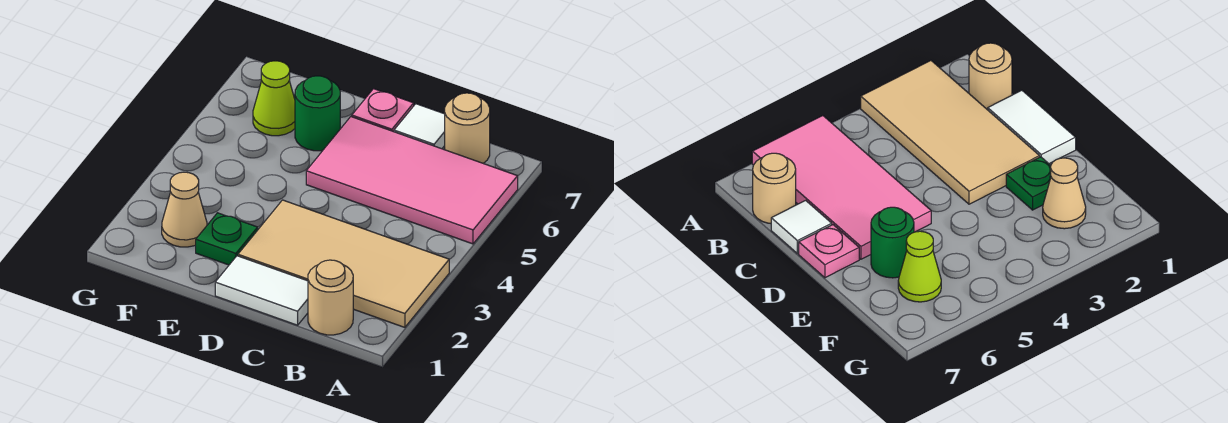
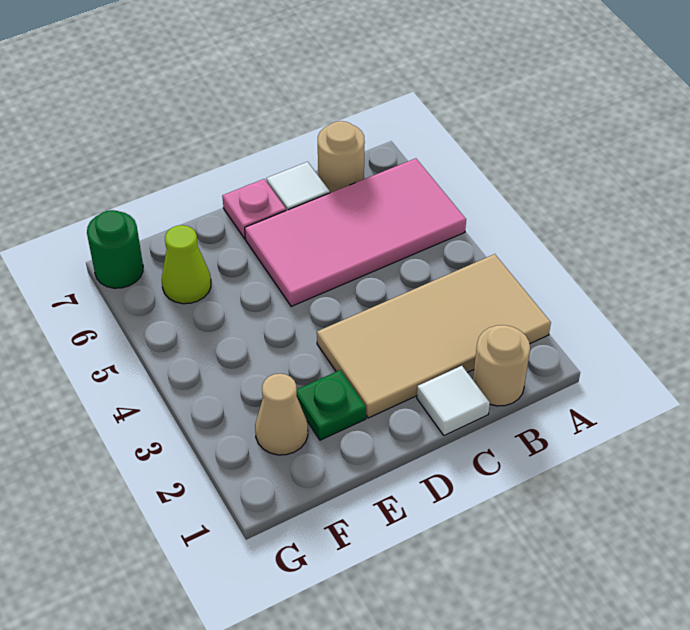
white tile C1:D1 level 1 -> white tile C1 level 1
green round brick E6 level 1 -> green round brick G7 level 1

